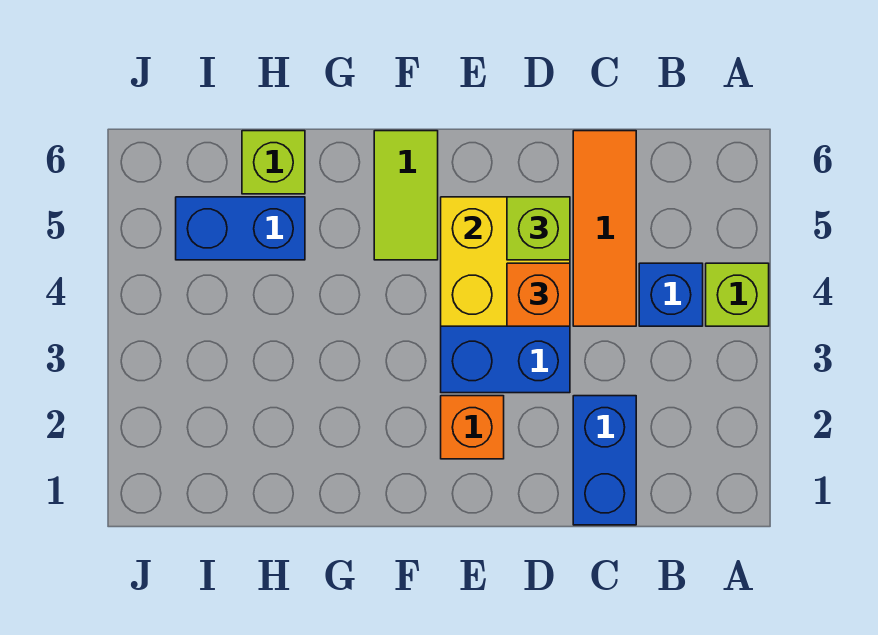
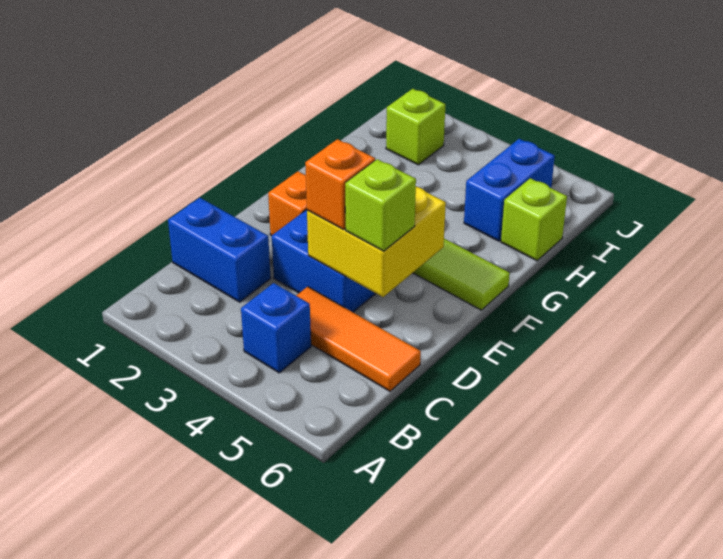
lime brick A4 level 1 -> lime brick I2 level 1

